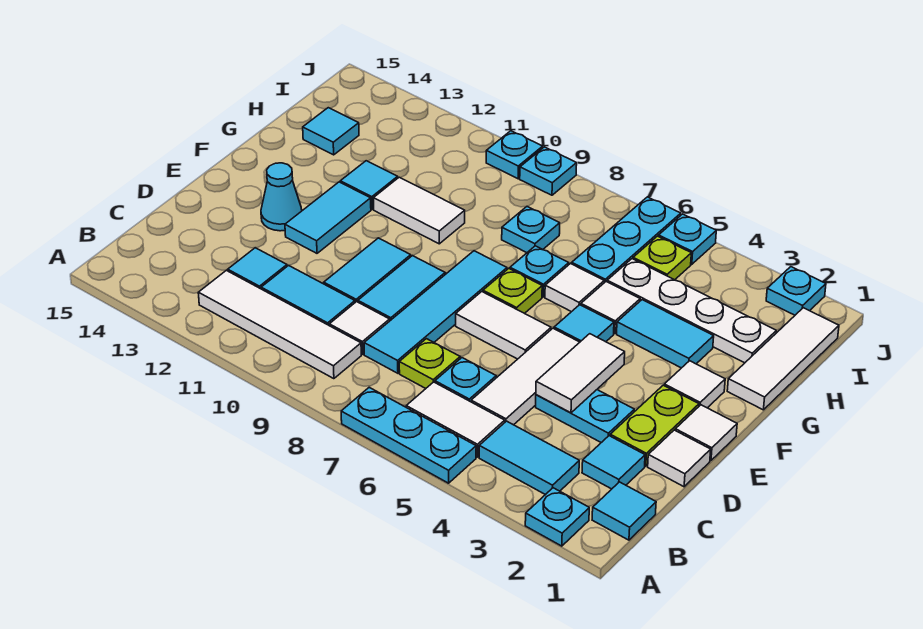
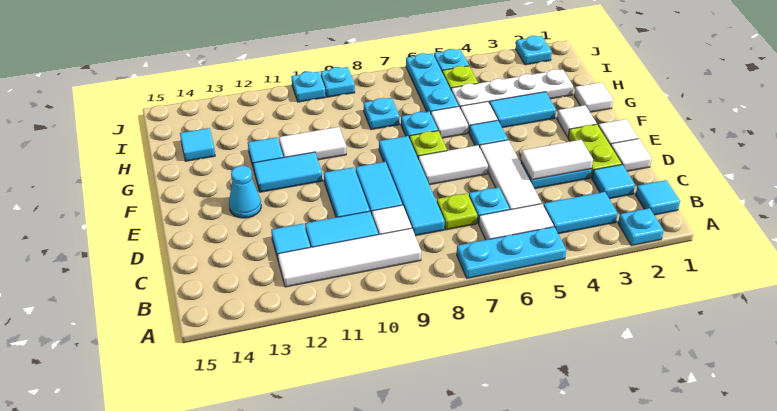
white tile D4:E4 level 2 -> white tile D3:D4 level 2
cyan tile E12:F12 level 1 -> cyan tile F11:F12 level 1
white tile G1:I1 level 1 -> white tile G1 level 1

